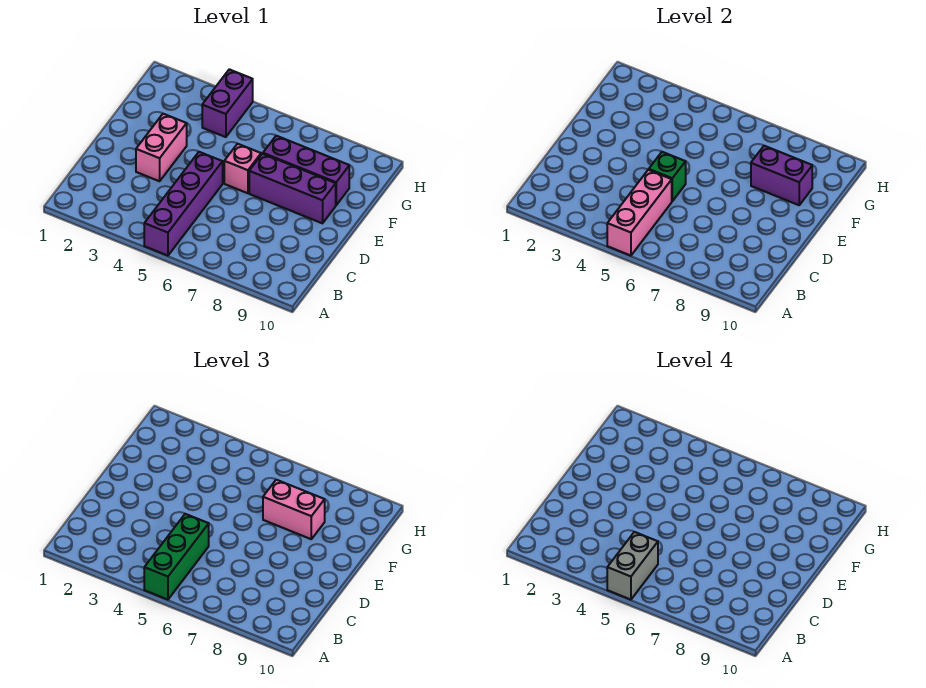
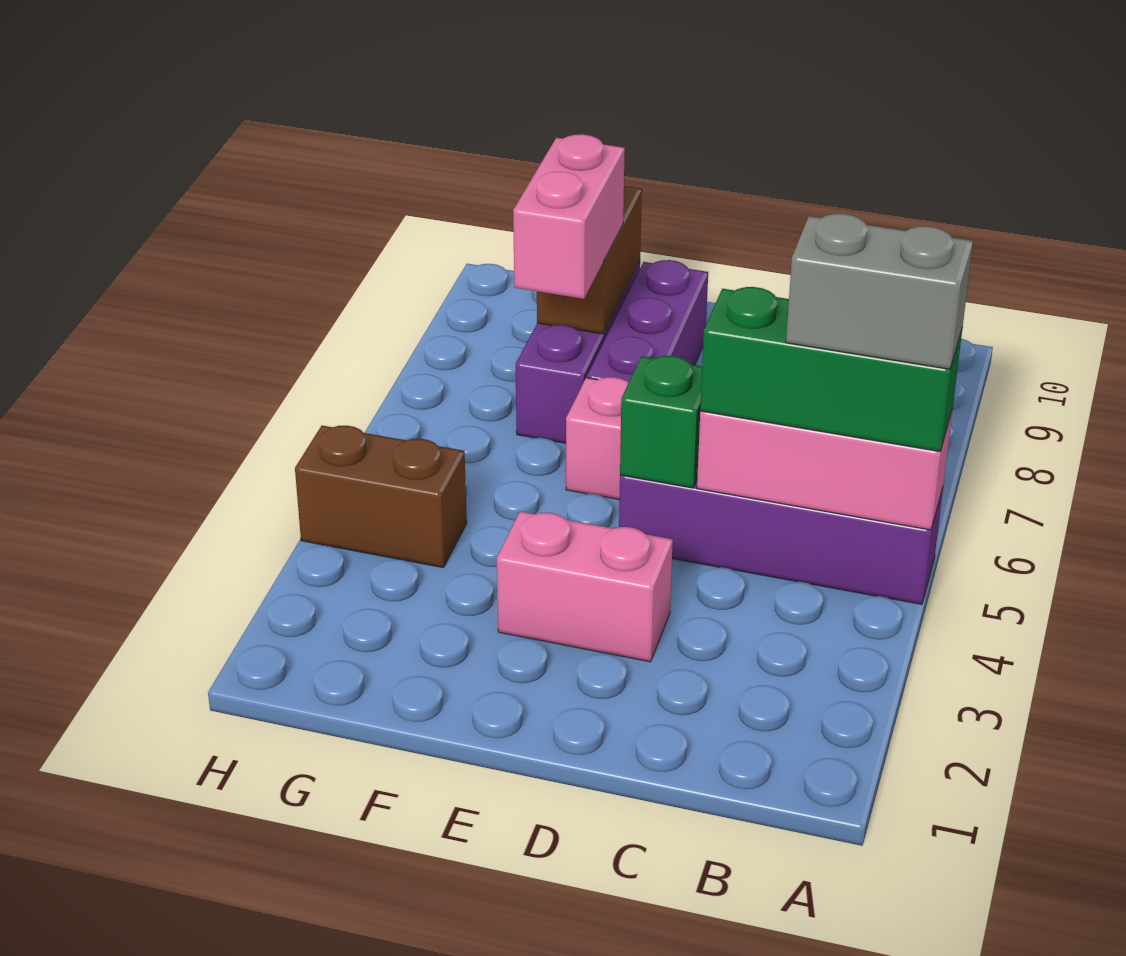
purple brick F8:F9 level 2 -> brown brick F8:F9 level 2
purple brick G4:H4 level 1 -> brown brick G4:H4 level 1

